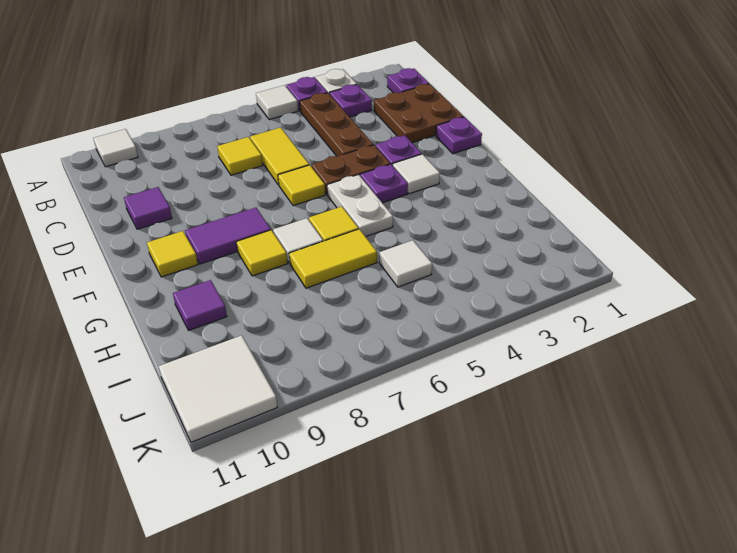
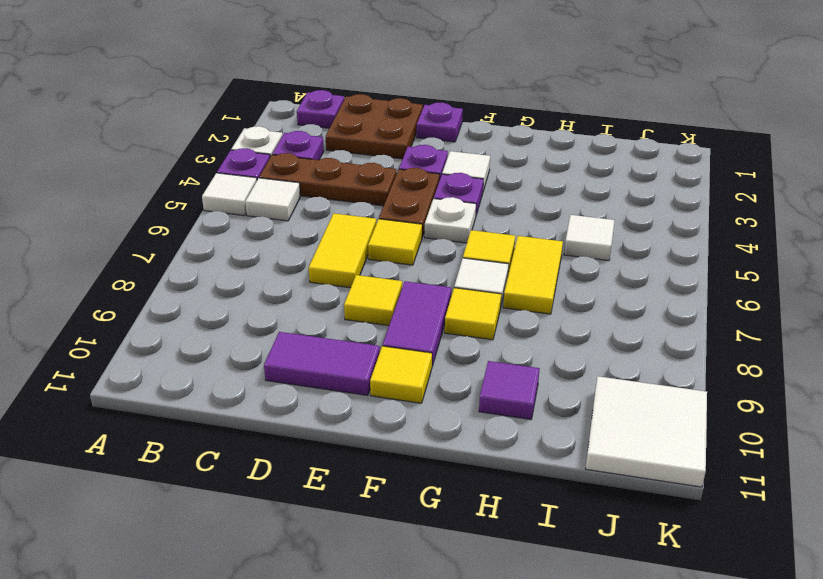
white tile A10 level 1 -> white tile B5 level 1
yellow tile C6:D6 level 1 -> yellow tile D6:D7 level 1
yellow tile C7 level 1 -> yellow tile E8 level 1
purple tile D10 level 1 -> purple tile D10:E10 level 1
white plate F5:G5 level 1 -> white plate F5 level 1

